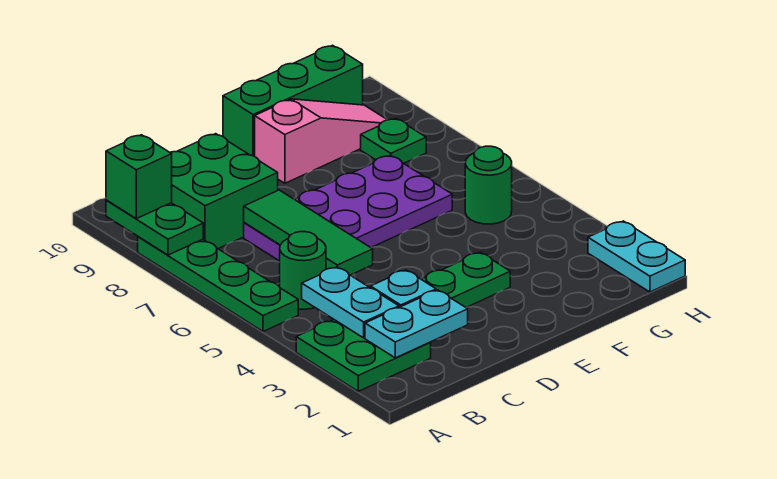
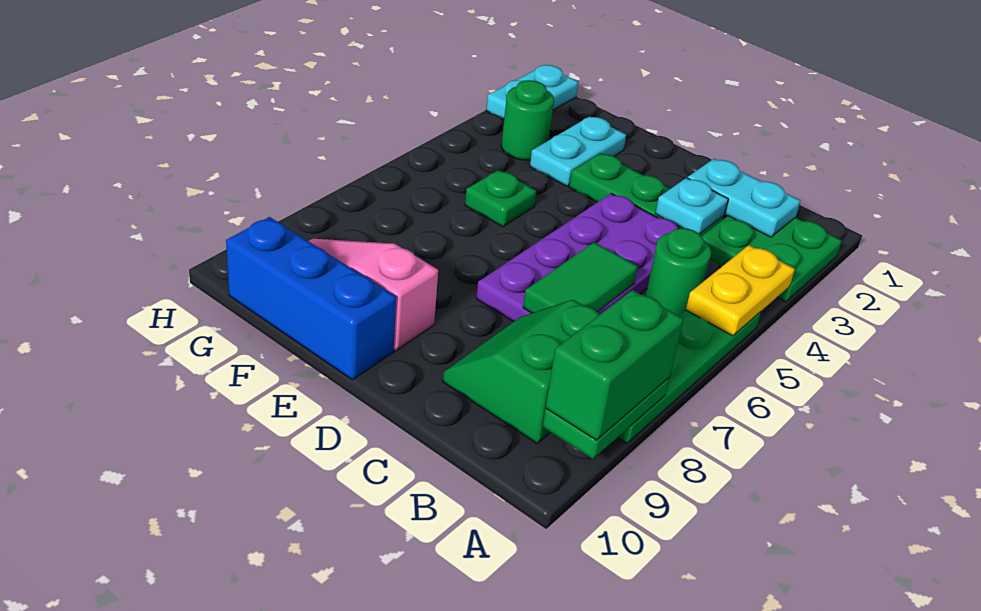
none -> yellow plate A4:A5 level 2
green brick A9 level 3 -> green brick A8:A9 level 3
cyan plate B3:B4 level 2 -> cyan plate F2:F3 level 1
green brick B8:C9 level 1 -> green slope B8:C9 level 1 top B
green tile C5:C7 level 2 -> green tile C6:C7 level 2
purple plate C6:F7 level 1 -> purple plate C4:D7 level 1
green brick E10:G10 level 1 -> blue brick E10:G10 level 1
green round brick G5 level 1 -> green round brick G3 level 1
green plate G8 level 1 -> green plate F5 level 1

